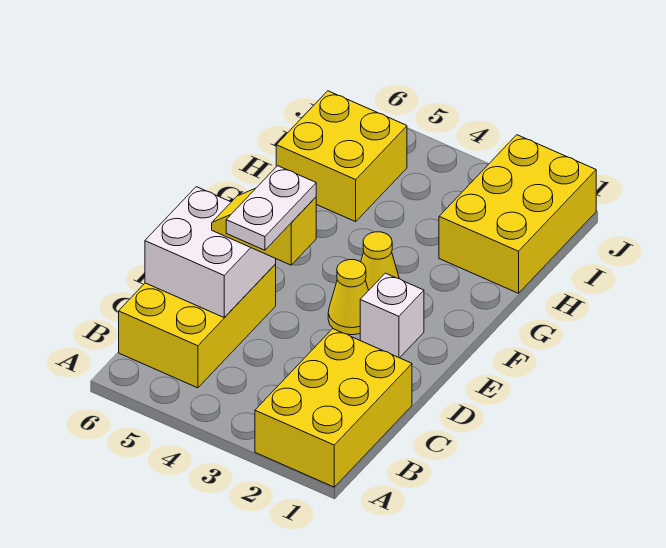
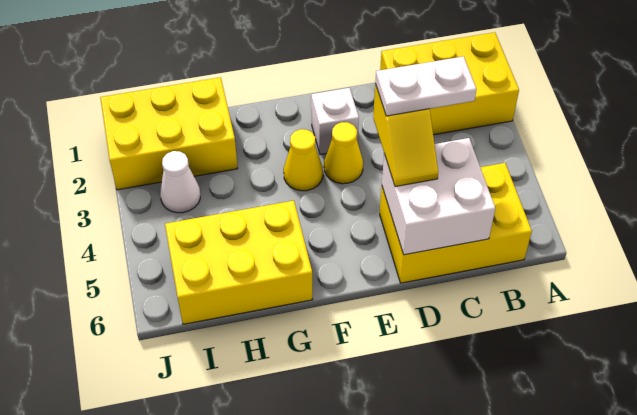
yellow brick H5:I6 level 1 -> yellow brick G5:I6 level 1
none -> white cone I3 level 1

